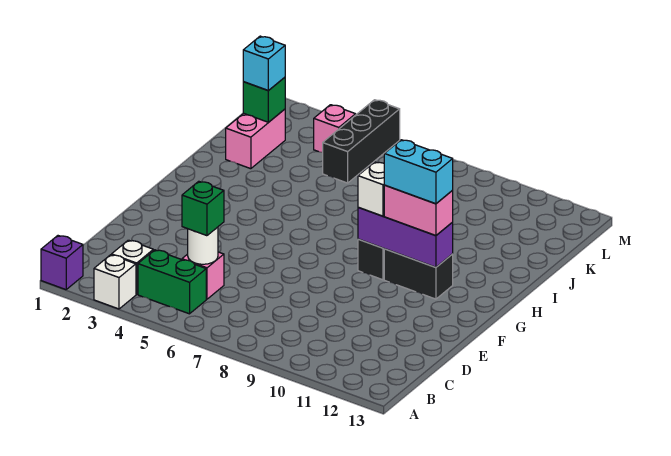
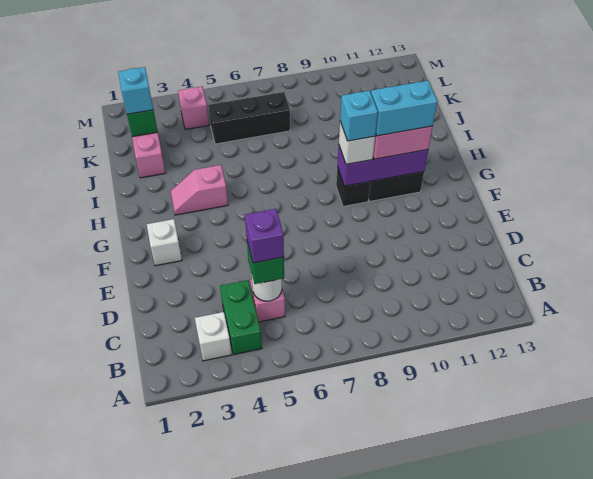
purple brick A1 level 1 -> purple brick C5 level 4
white brick A3 level 1 -> white brick F2 level 1
green brick B4:B5 level 1 -> green brick B4:C4 level 1
none -> cyan brick G9 level 4
none -> pink slope H3:H4 level 1 top 4
black brick K5:M5 level 1 -> black brick K5:K7 level 1

